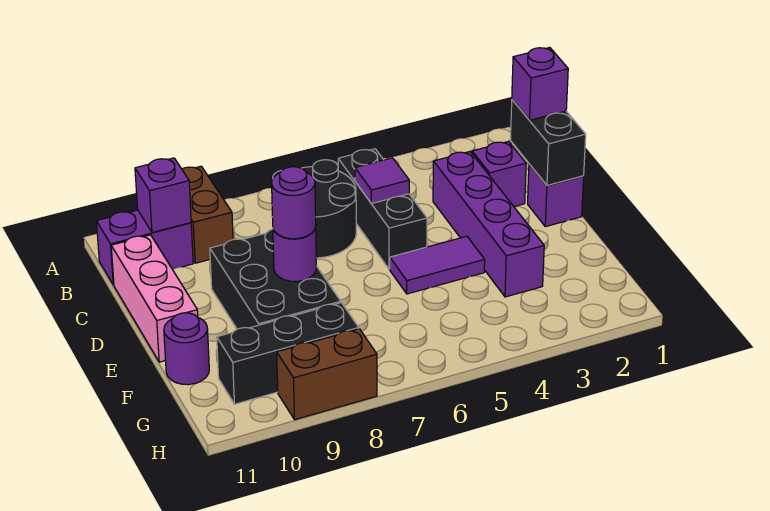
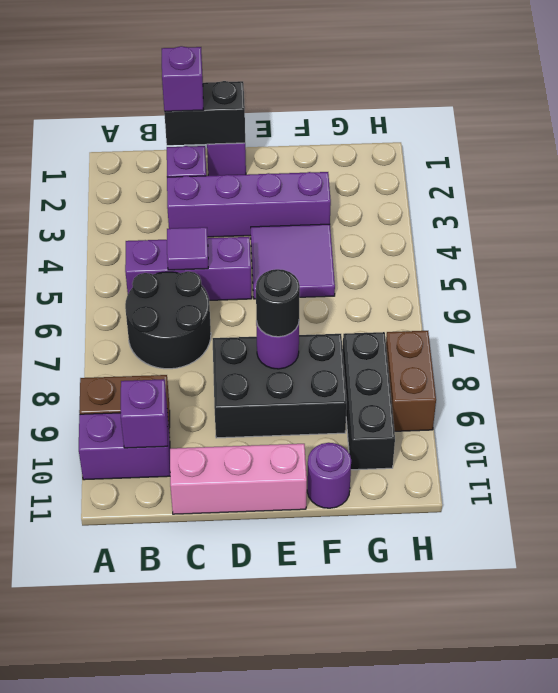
black brick B5:D5 level 1 -> purple brick B5:D5 level 1
purple brick B10:B11 level 1 -> purple brick A10:B10 level 1
purple tile E4:E5 level 1 -> purple tile E4:F5 level 1
purple round brick E8 level 3 -> black round brick E8 level 3

